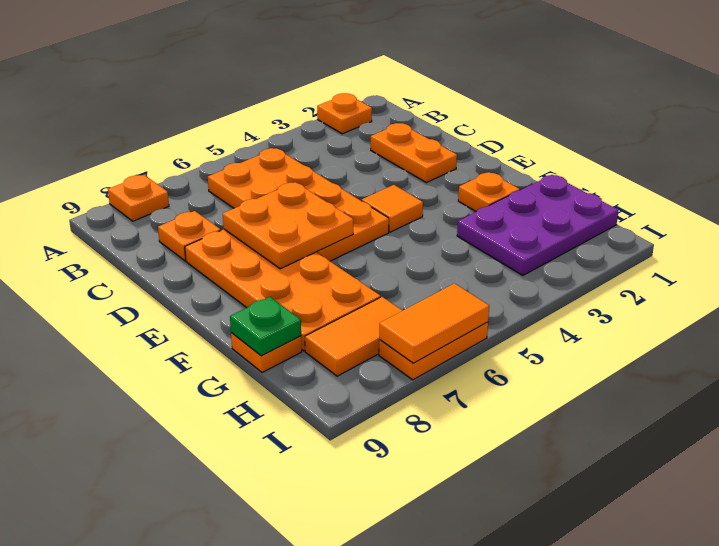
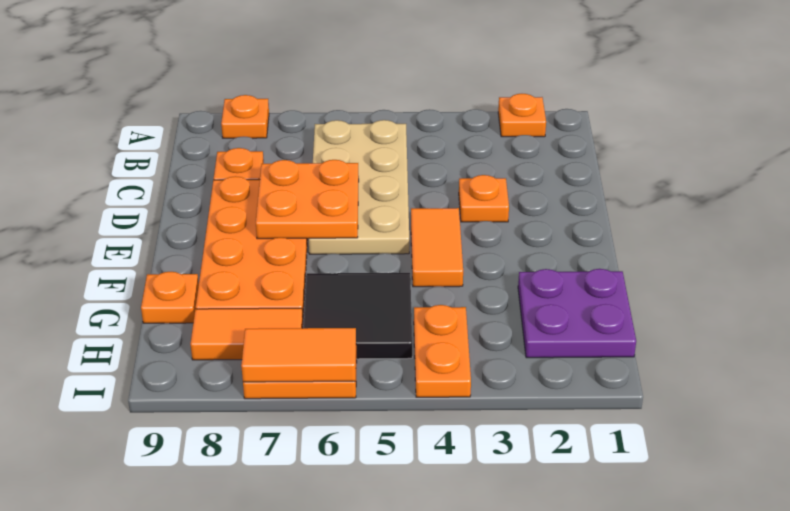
orange plate B5:E6 level 1 -> tan plate B5:E6 level 1
orange plate C2:D2 level 1 -> orange plate H4:I4 level 1
orange tile E4 level 1 -> orange tile E4:F4 level 1
orange plate F2 level 1 -> orange plate D3 level 1
purple plate G1:H3 level 1 -> purple plate G1:H2 level 1
none -> black tile G5:H6 level 1
green plate G9 level 2 -> none

